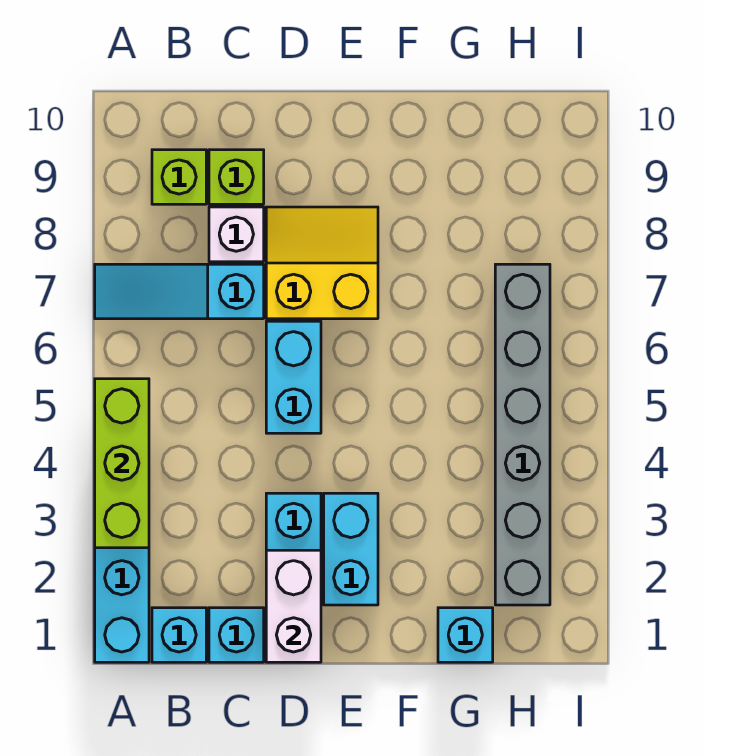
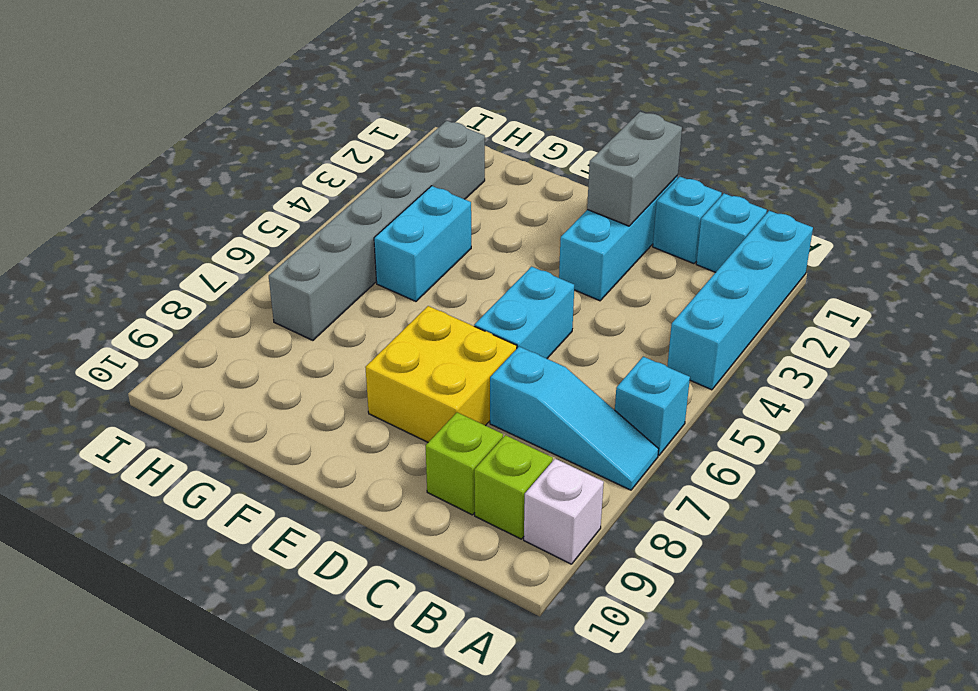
lime brick A3:A5 level 2 -> none
white brick C8 level 1 -> white brick A9 level 1
white brick D1:D2 level 2 -> grey brick D1:D2 level 2
yellow slope D7:E8 level 1 top 7 -> yellow brick D7:E8 level 1
cyan brick E2:E3 level 1 -> cyan brick G4:G5 level 1
cyan brick G1 level 1 -> cyan brick A6 level 1

